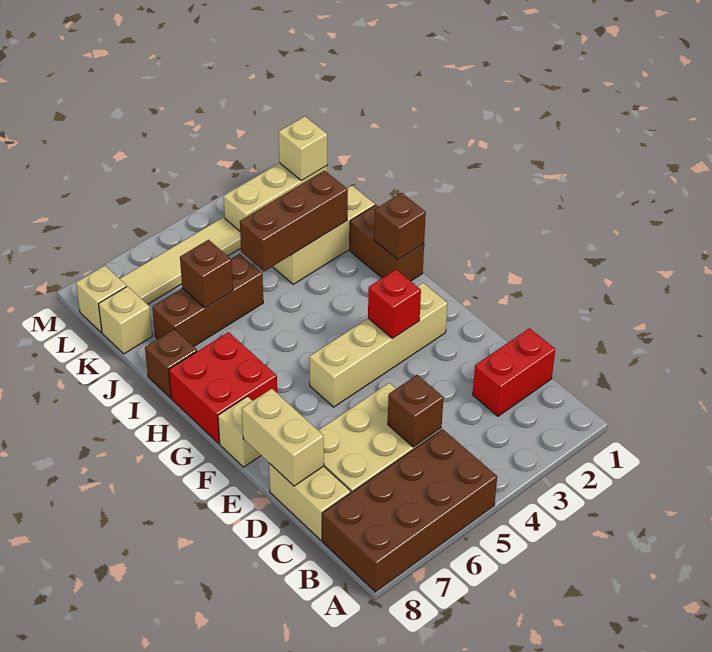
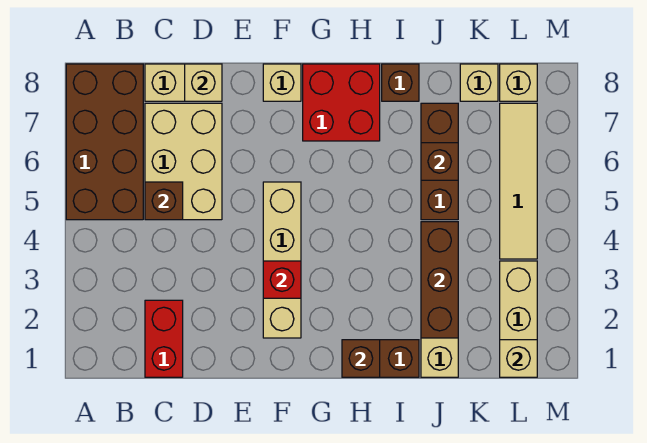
tan brick D8:E8 level 2 -> tan brick D8 level 2

